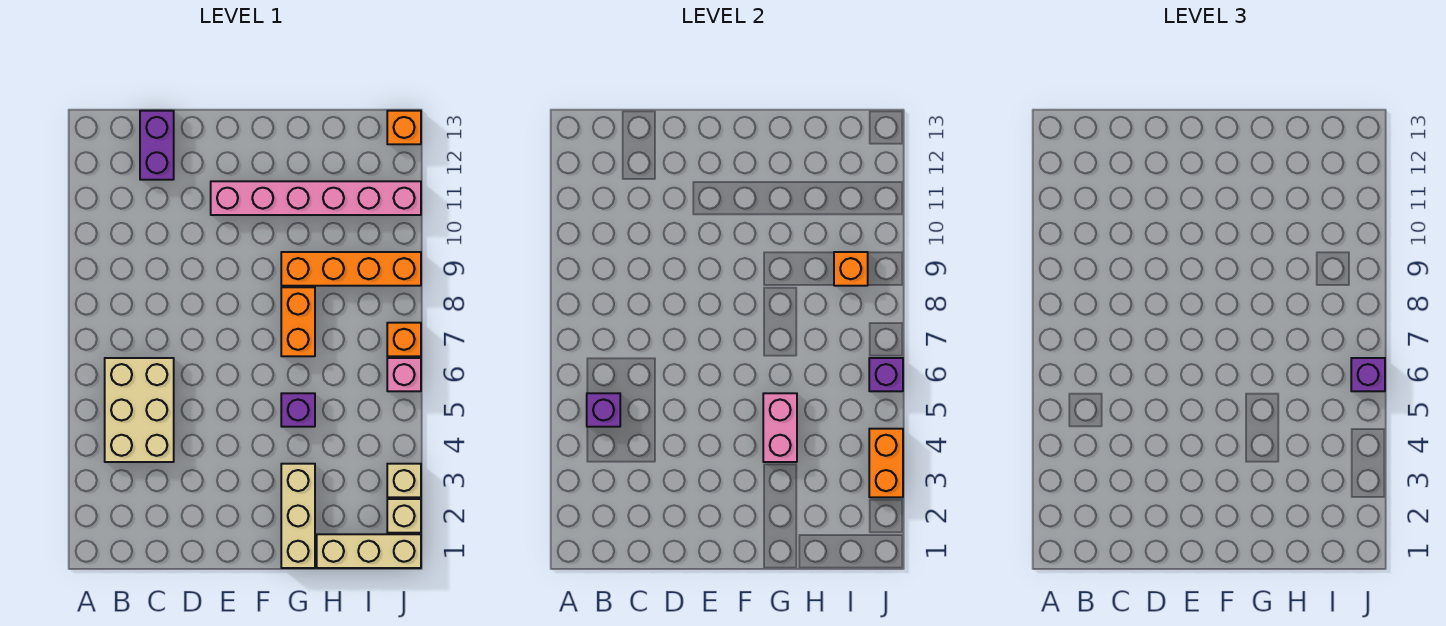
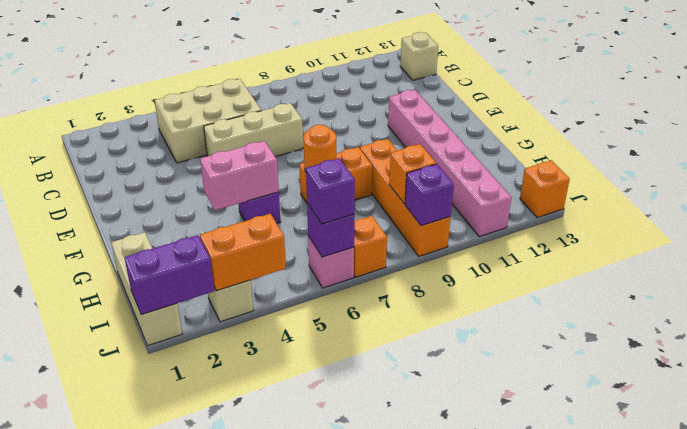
purple brick B5 level 2 -> purple brick J9 level 2
purple brick C12:C13 level 1 -> purple brick J1:J2 level 2
tan brick G1:G3 level 1 -> tan brick D5:D7 level 1
none -> orange round brick G7 level 2
tan brick J2 level 1 -> tan brick B13 level 1

